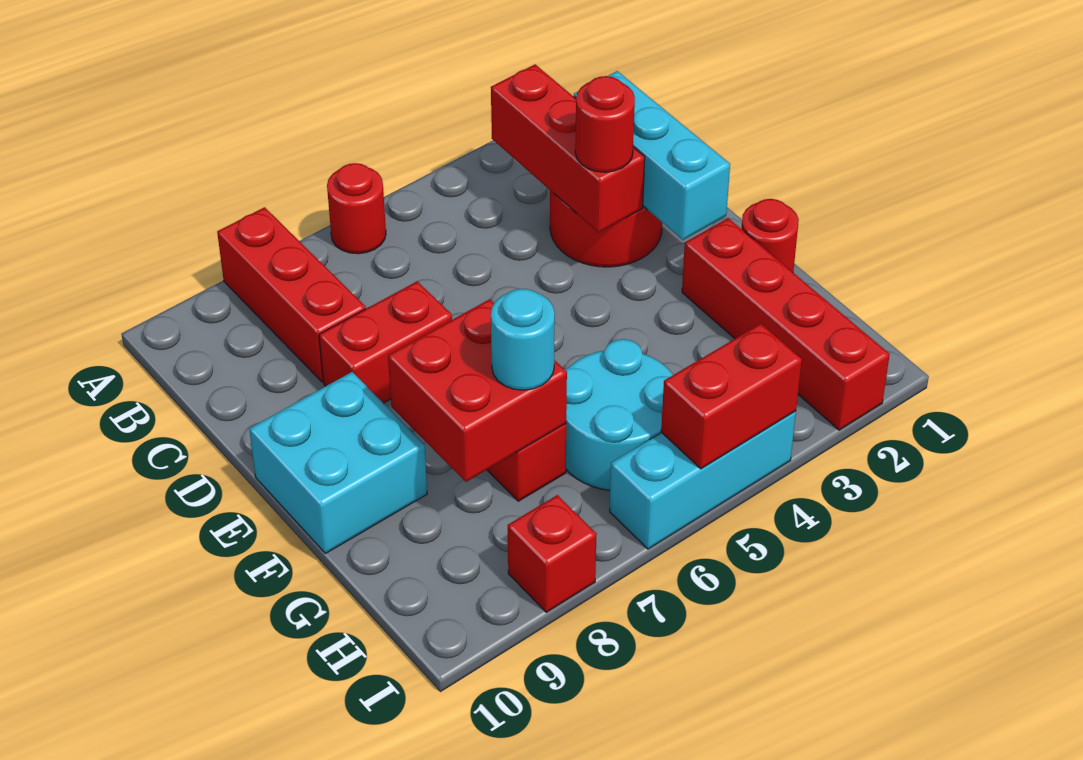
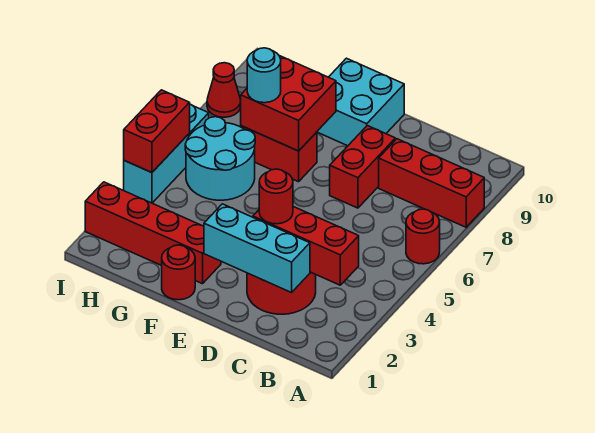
red brick I8 level 1 -> red cone I8 level 1

